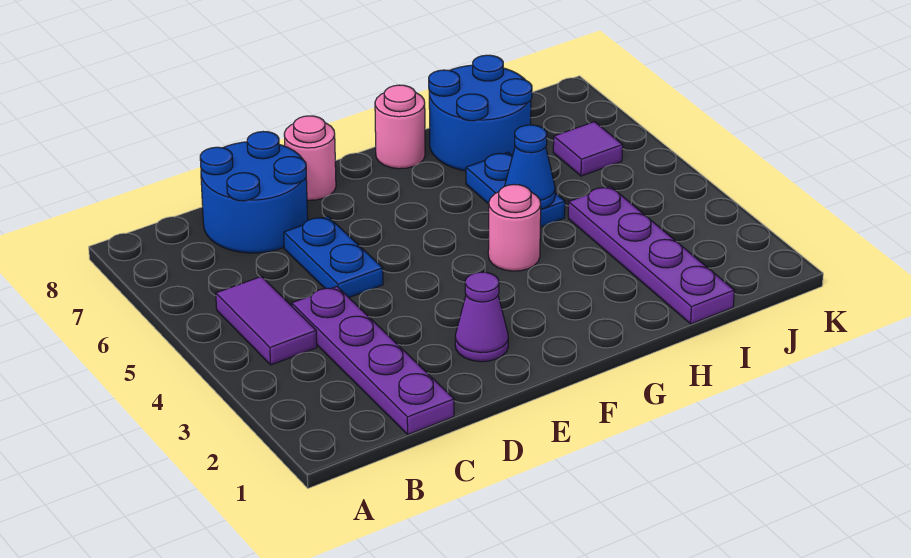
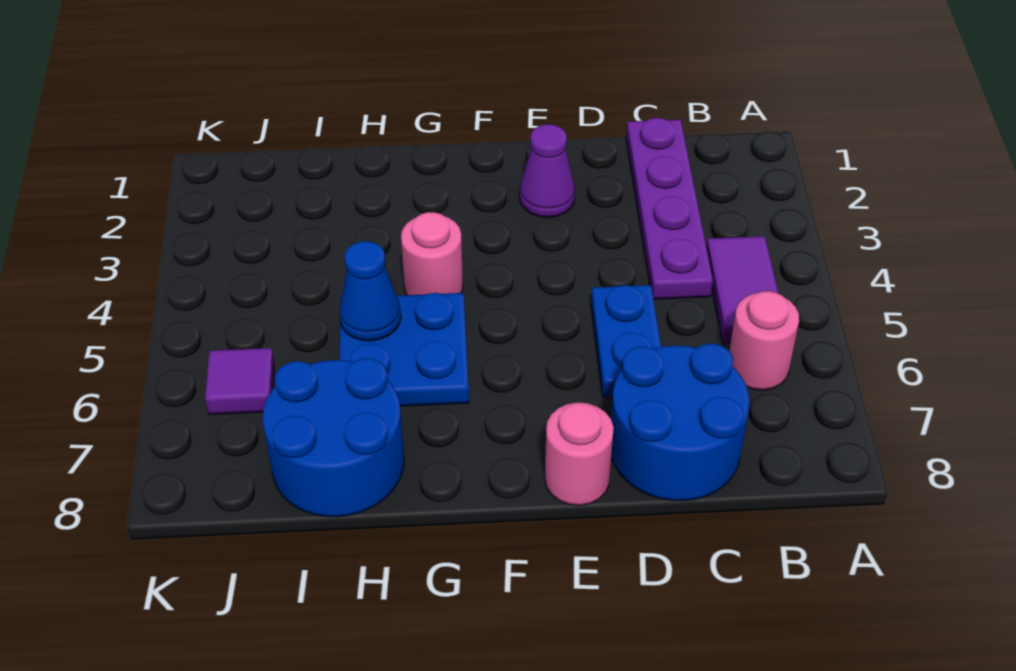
pink round brick G8 level 1 -> pink round brick B6 level 1
blue plate H5:H6 level 1 -> blue plate G5:H6 level 1
purple plate I1:I4 level 1 -> none

